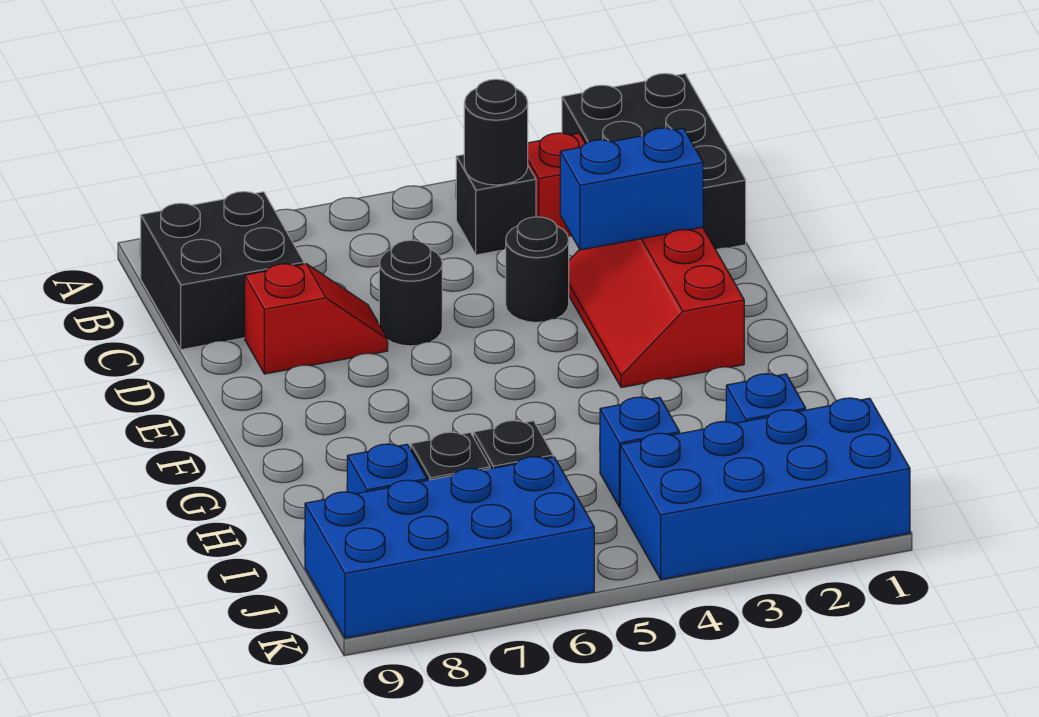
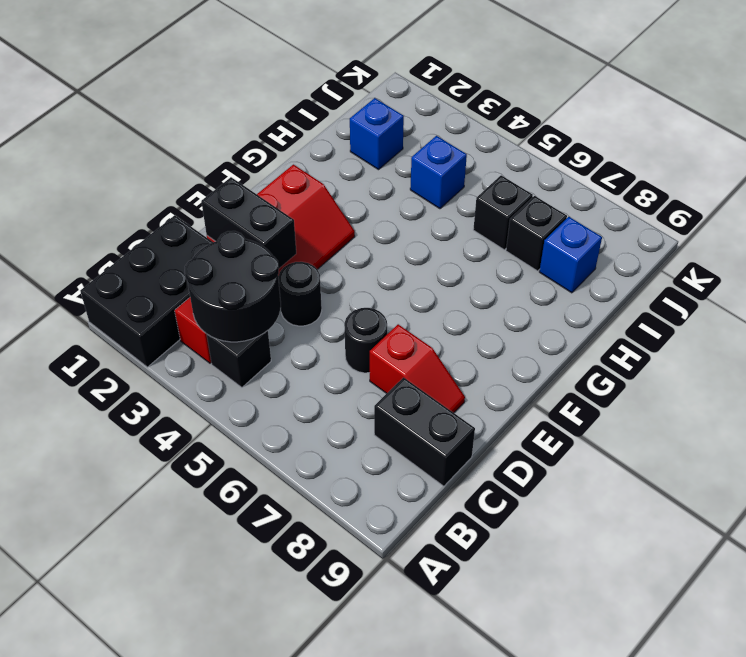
black round brick B4 level 2 -> black round brick B3:C4 level 2
black brick B8:C9 level 1 -> black brick C8:C9 level 1
blue brick D2:D3 level 2 -> black brick D2:D3 level 2
red slope D7:D8 level 1 top 8 -> red slope D7:D8 level 1 top 7
blue brick J1:K4 level 1 -> none
blue brick J6:K9 level 1 -> none

